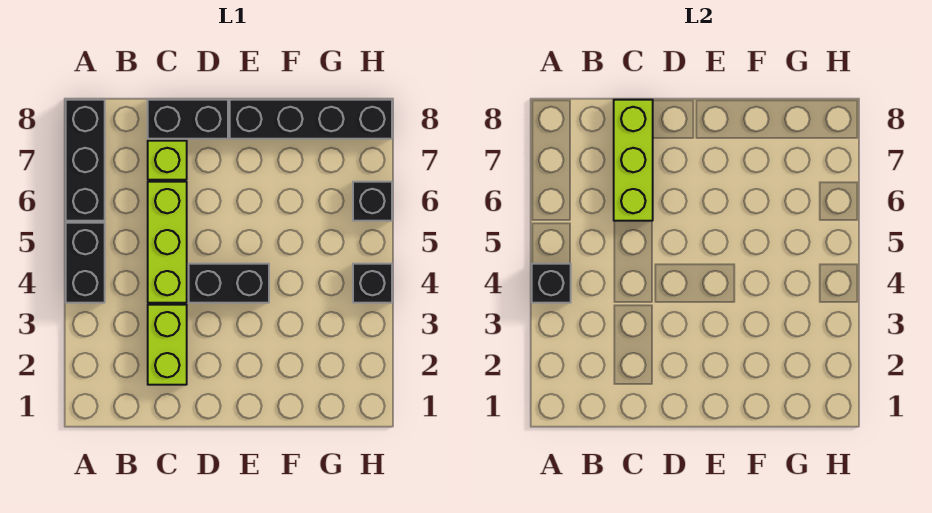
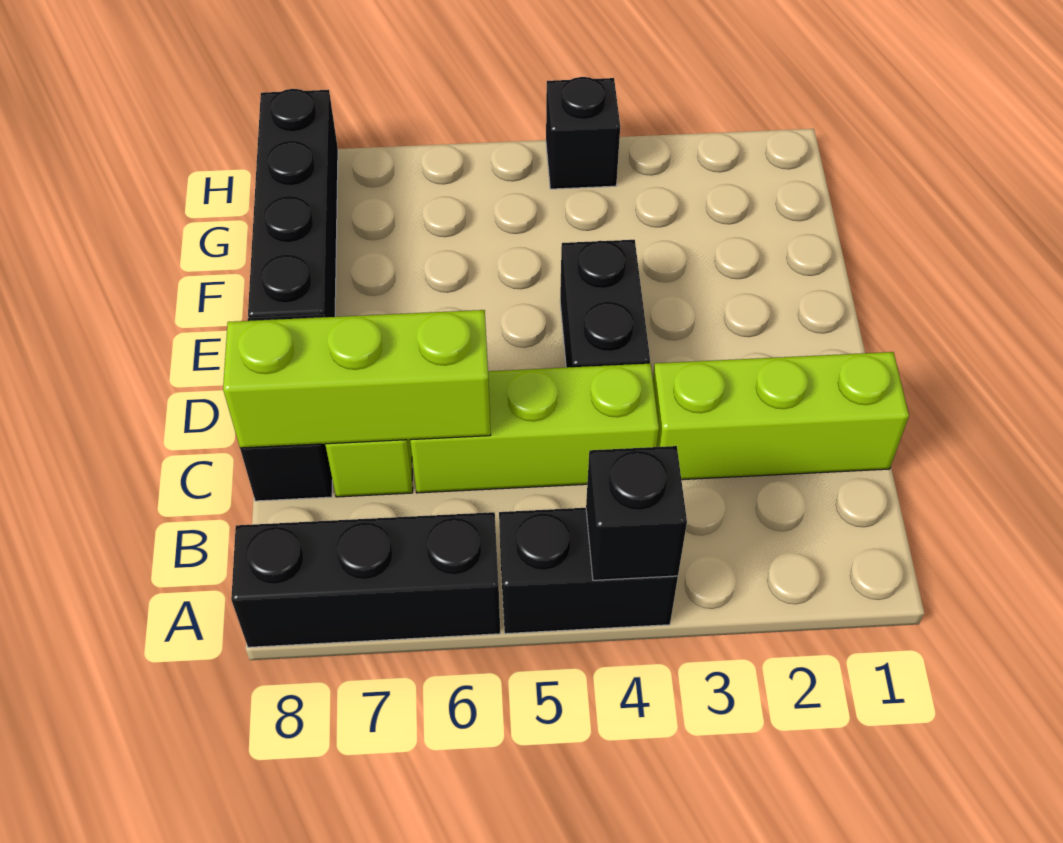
lime brick C2:C3 level 1 -> lime brick C1:C3 level 1
black brick H6 level 1 -> none

